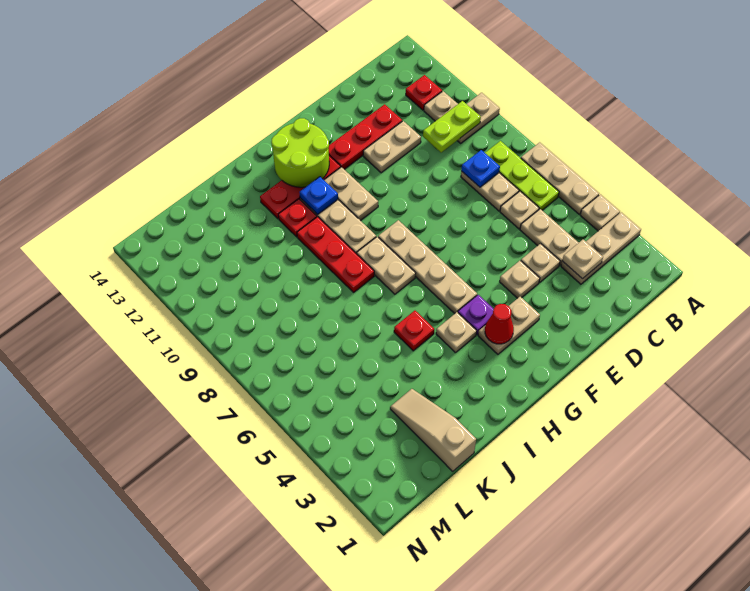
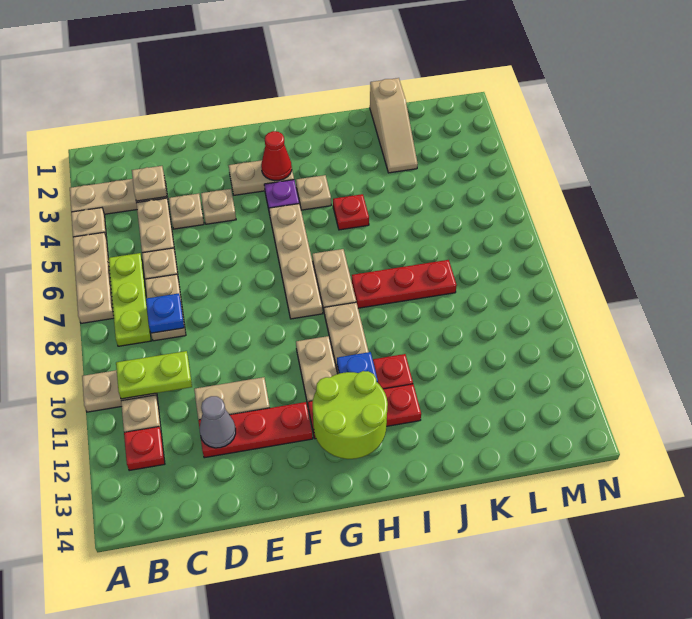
none -> grey cone D12 level 2
red plate I8:I10 level 1 -> red plate I8:K8 level 1

